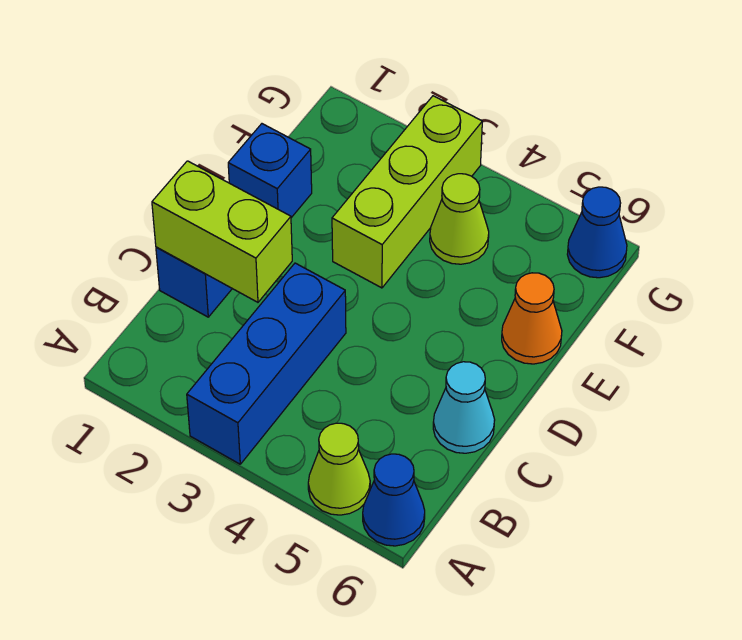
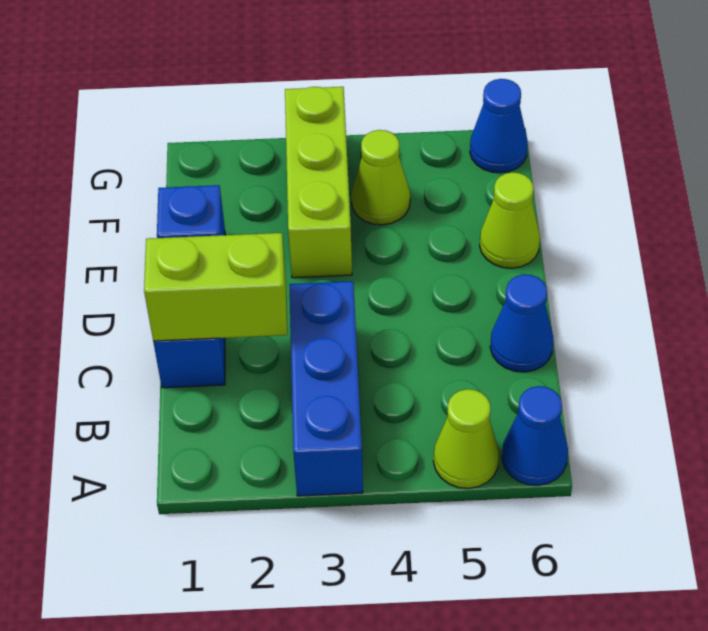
cyan cone C6 level 1 -> blue cone C6 level 1
orange cone E6 level 1 -> lime cone E6 level 1

